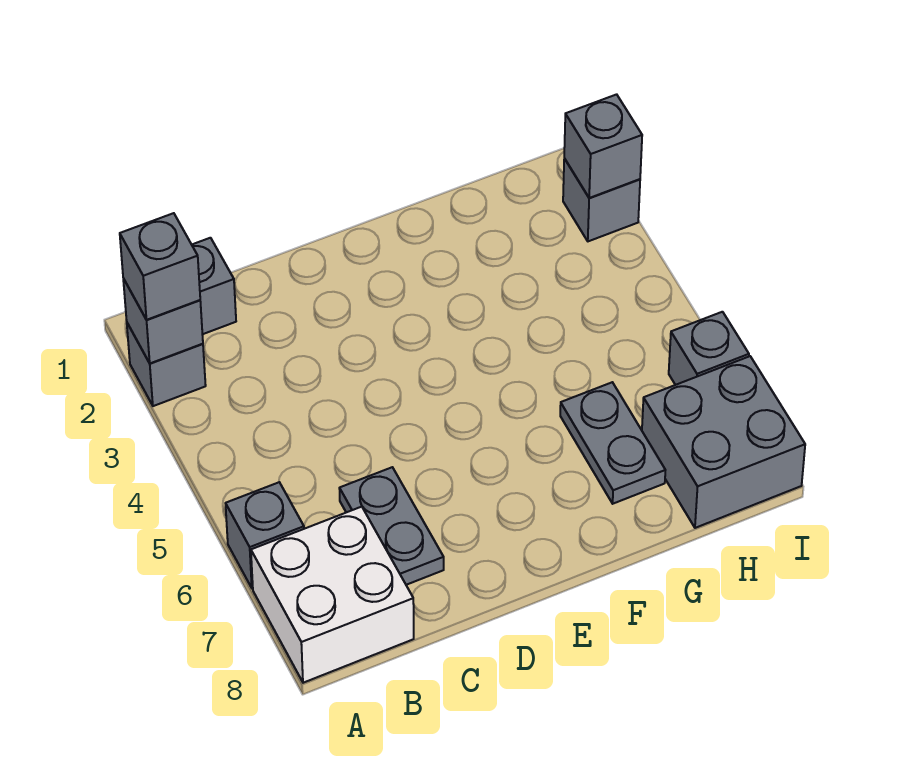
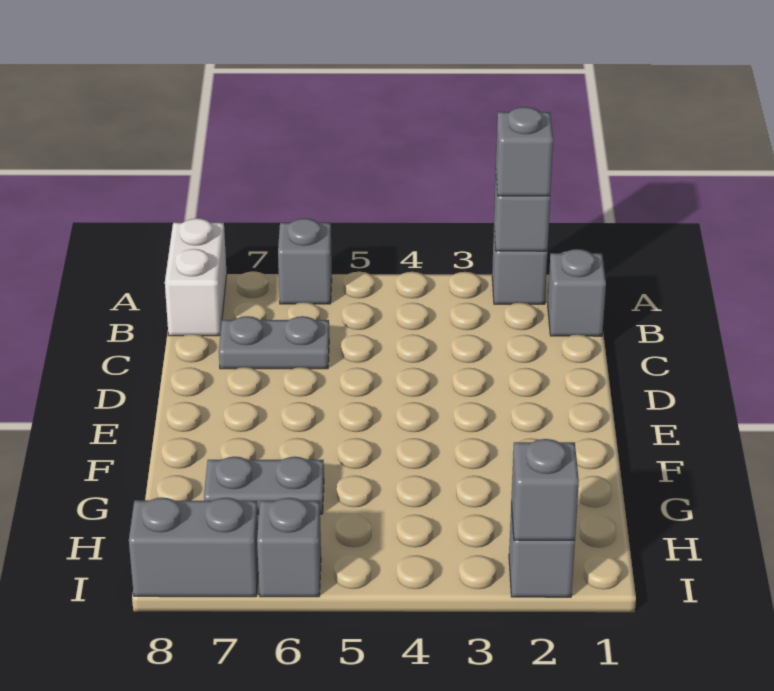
white brick A7:B8 level 1 -> white brick A8:B8 level 1
grey brick H7:I8 level 1 -> grey brick I7:I8 level 1

